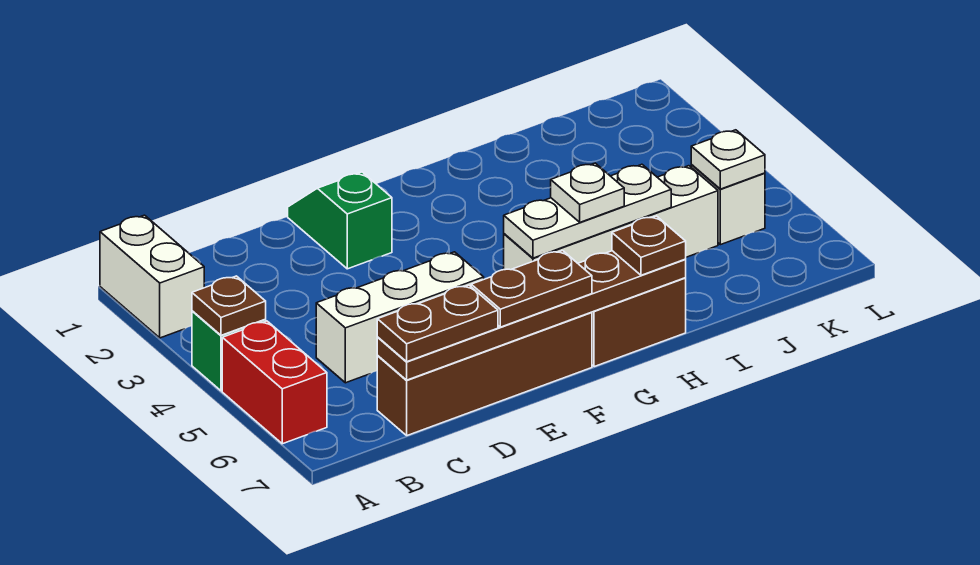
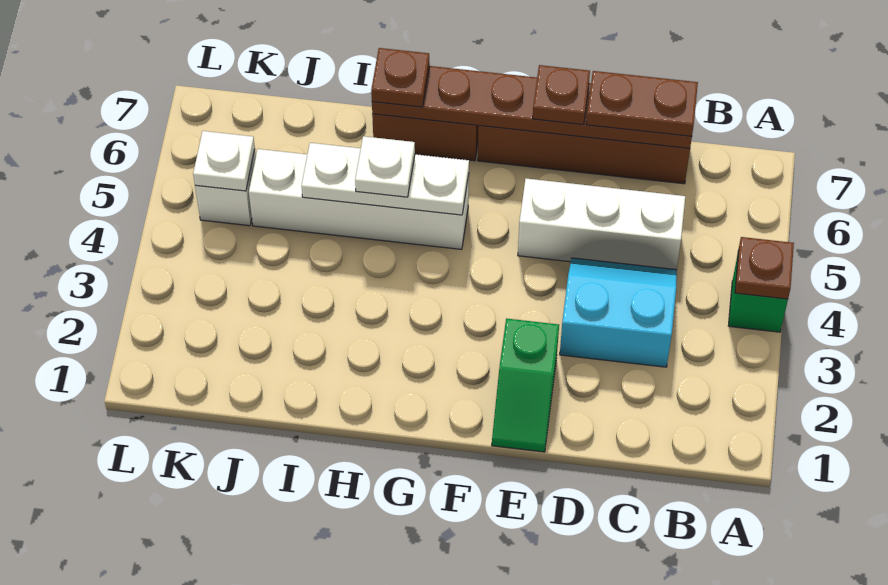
white brick A1:A2 level 1 -> none
red brick A5:A6 level 1 -> none
none -> cyan slope C3:D4 level 1 top 3
brown plate E7:F7 level 3 -> brown plate E7 level 3

